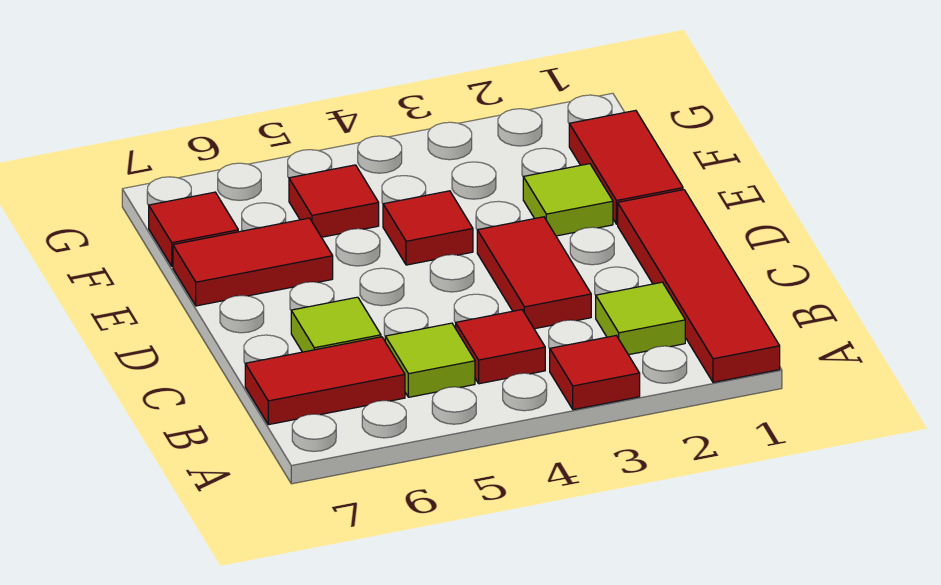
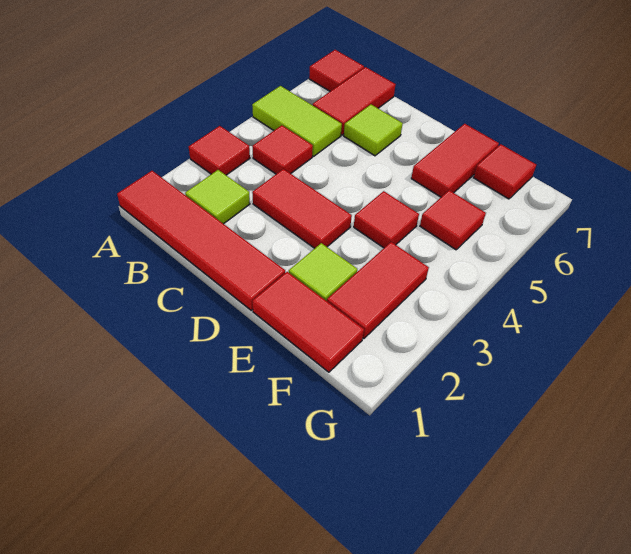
none -> red tile A7 level 1
lime tile B5 level 1 -> lime tile A5:B5 level 1
none -> red tile F2:F3 level 1

